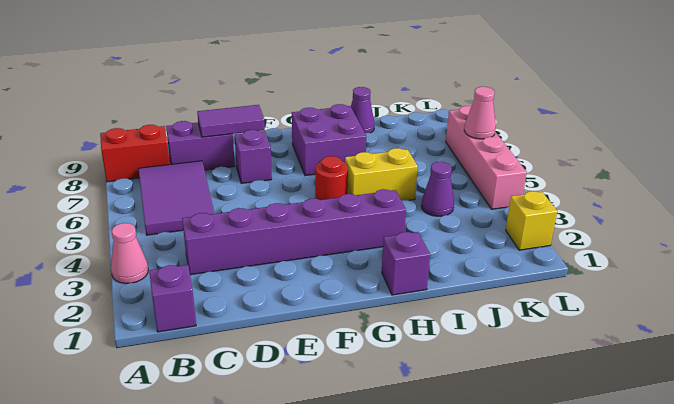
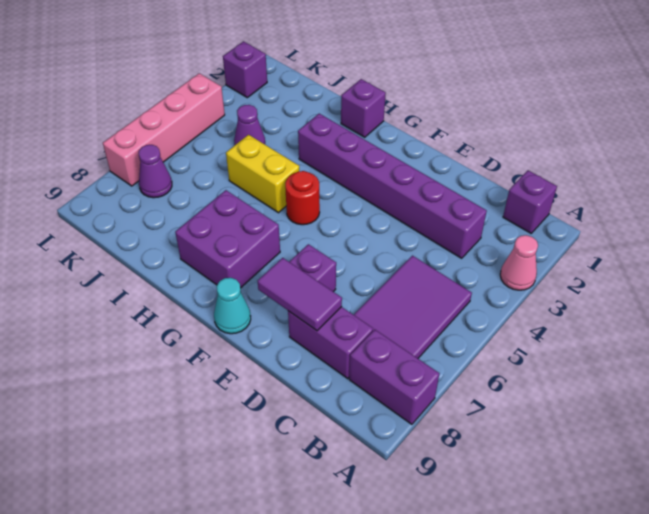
red brick A8:B8 level 1 -> purple brick A8:B8 level 1
none -> cyan cone F9 level 1
purple cone I9 level 1 -> purple cone K7 level 1
yellow brick L2 level 1 -> purple brick L2 level 1
pink cone L6 level 2 -> none

